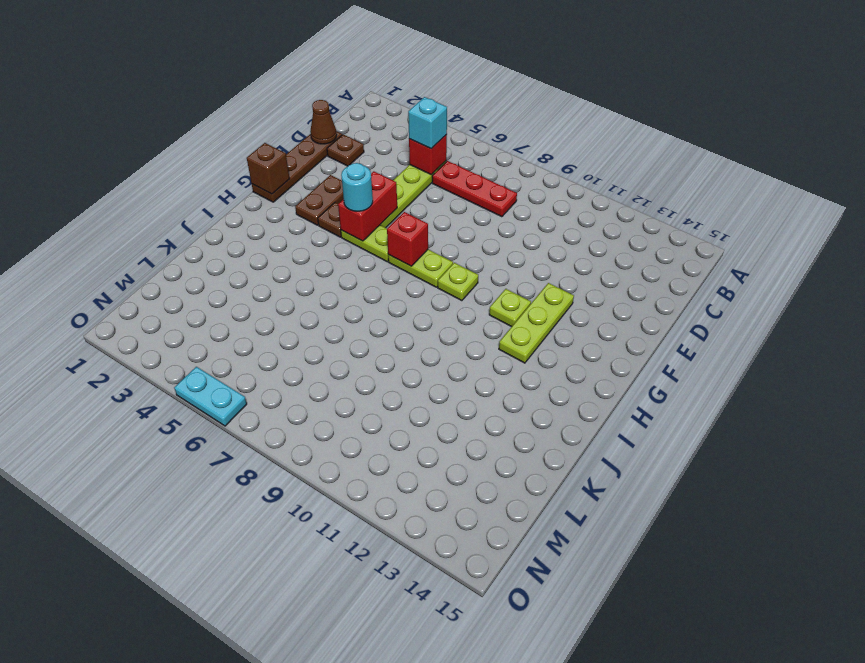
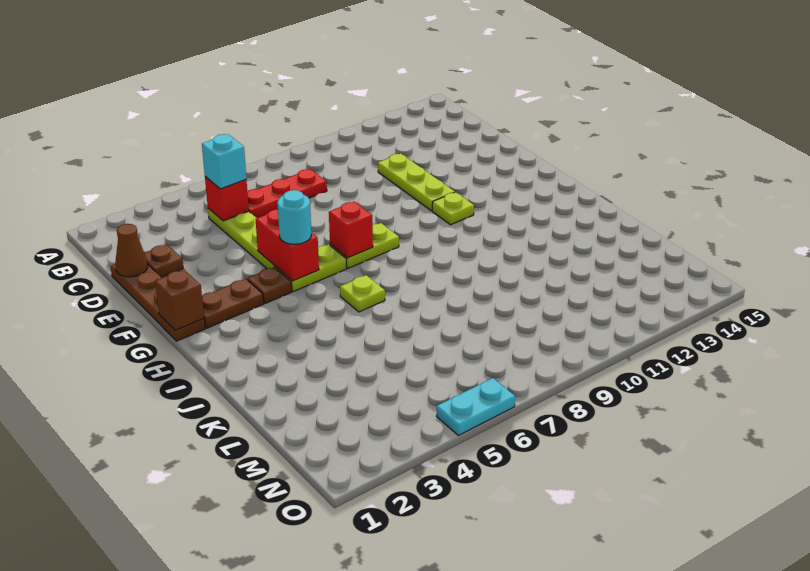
brown plate F3:G3 level 1 -> brown plate G2:G3 level 1
lime plate F12:H12 level 1 -> lime plate D11:F11 level 1
lime plate G9 level 1 -> lime plate I6 level 1

